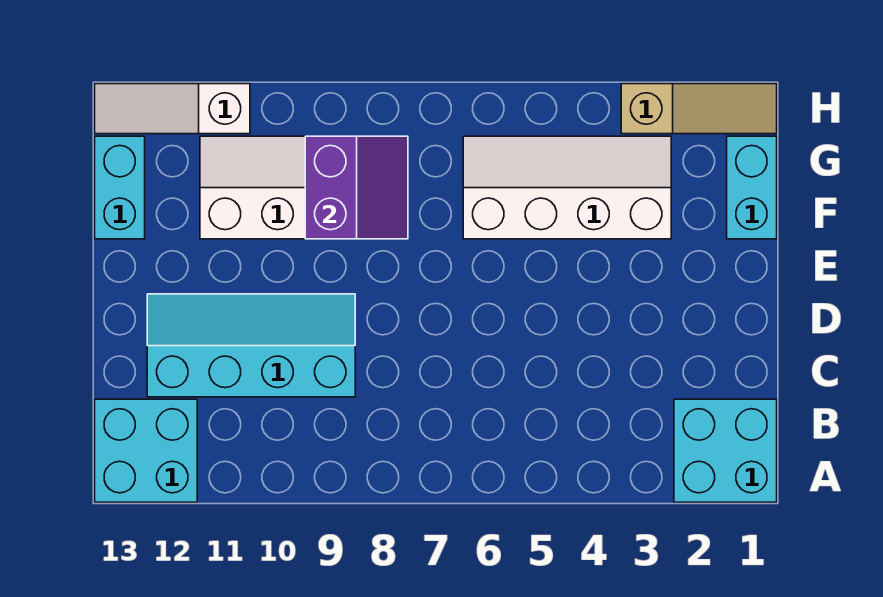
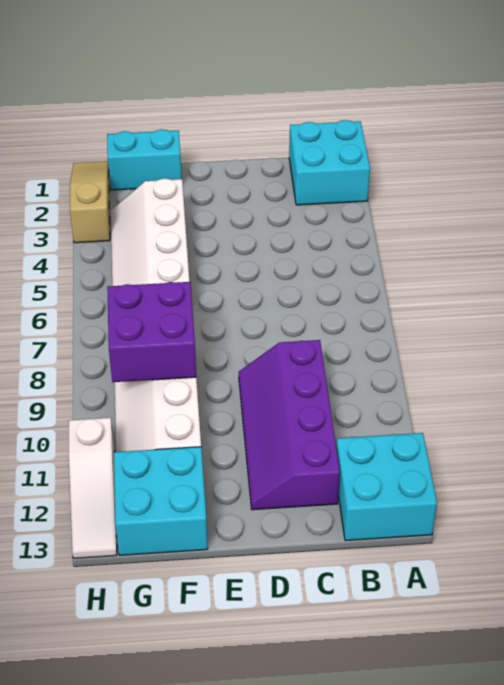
cyan slope C9:D12 level 1 top C -> purple slope C9:D12 level 1 top C
purple slope F8:G9 level 2 top 9 -> purple brick F8:G9 level 2
cyan brick F13:G13 level 1 -> cyan brick F12:G13 level 1

